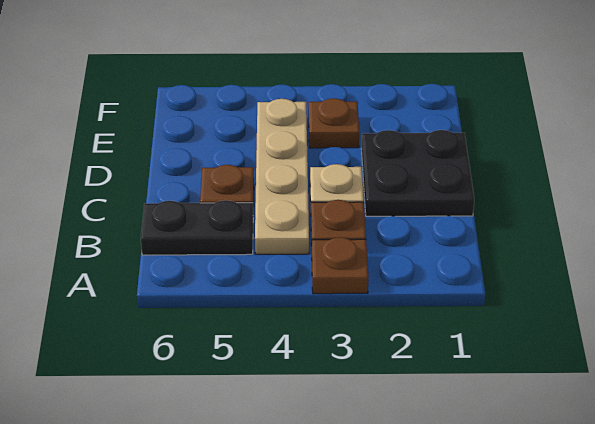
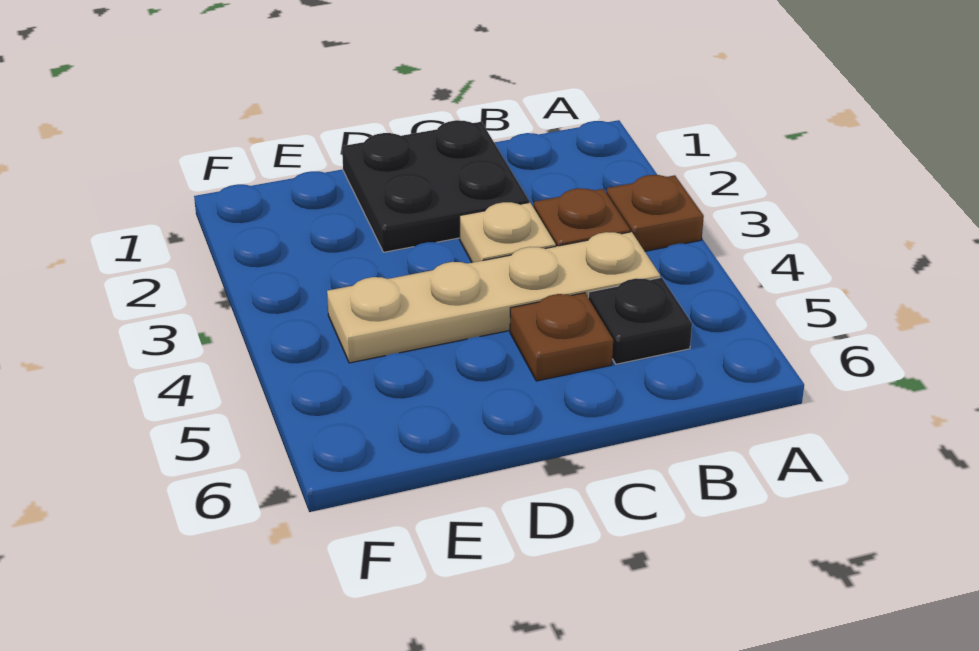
black plate B5:B6 level 1 -> black plate B5 level 1
brown plate E3 level 1 -> none

